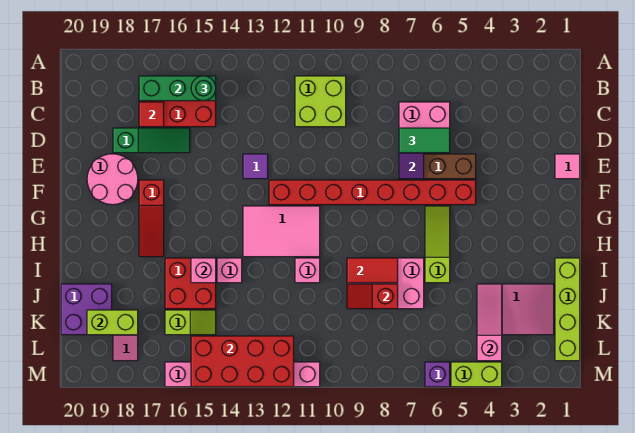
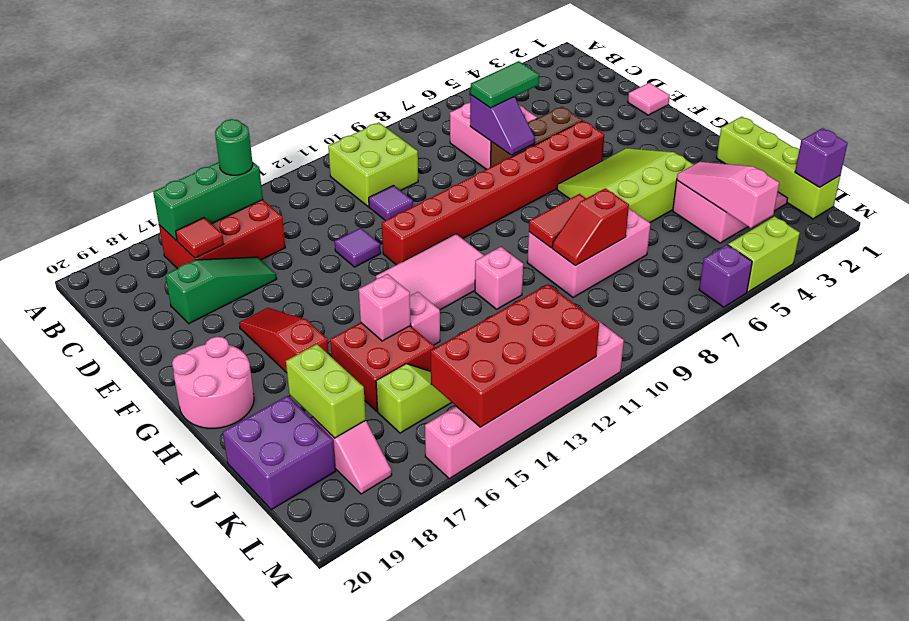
none -> purple tile D11 level 1
pink round brick E18:F19 level 1 -> pink round brick G19:H20 level 1
red slope F17:H17 level 1 top F -> red slope F17:H17 level 1 top H
lime slope G6:I6 level 1 top I -> lime slope G4:I6 level 1 top I
lime brick K18:K19 level 2 -> lime brick J18:K18 level 2
none -> purple brick L1 level 2

